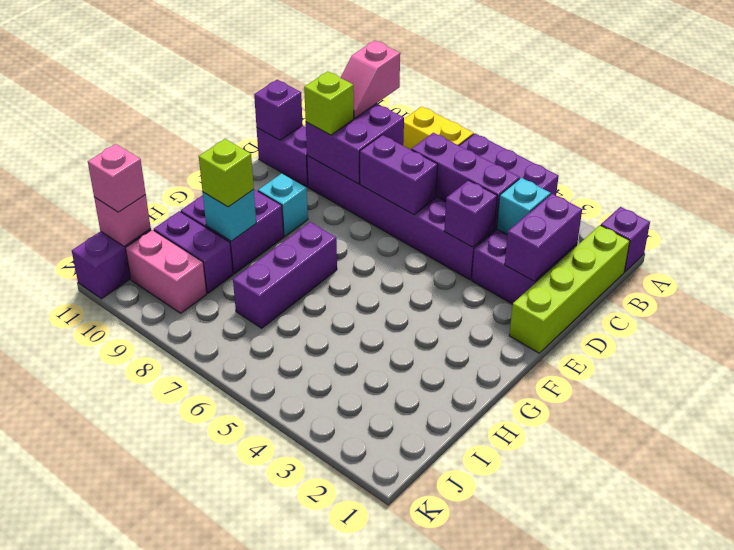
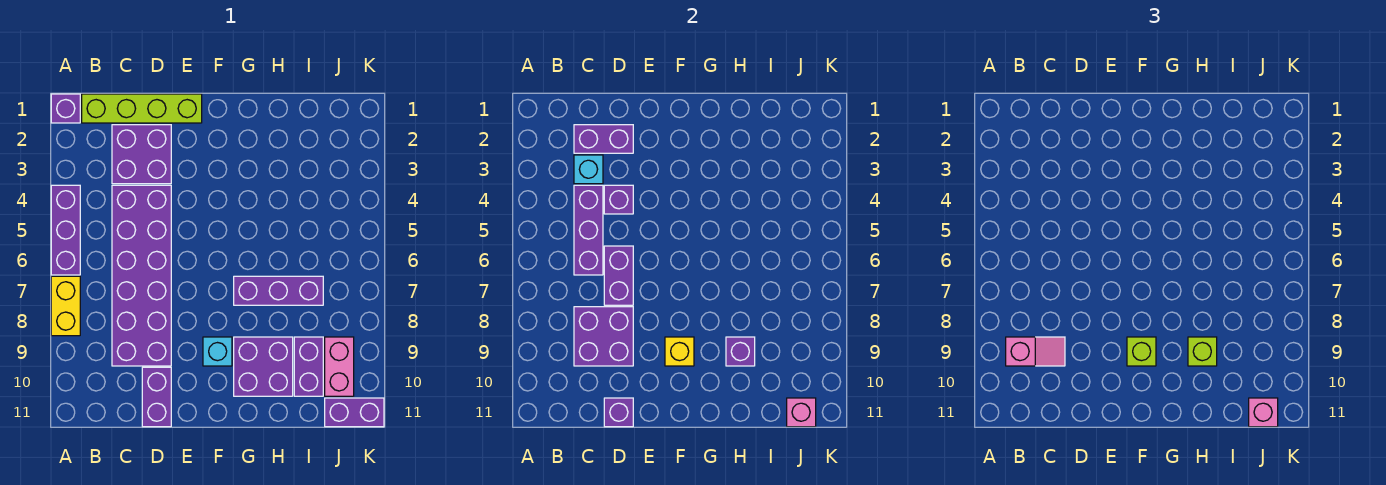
lime brick D9 level 3 -> lime brick F9 level 3
none -> yellow brick F9 level 2
cyan brick H9 level 2 -> purple brick H9 level 2

